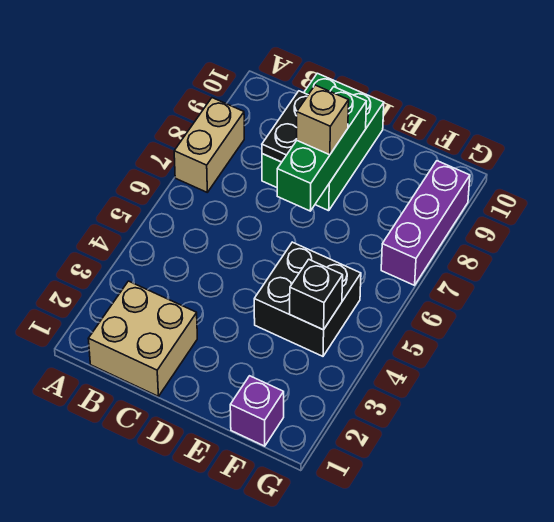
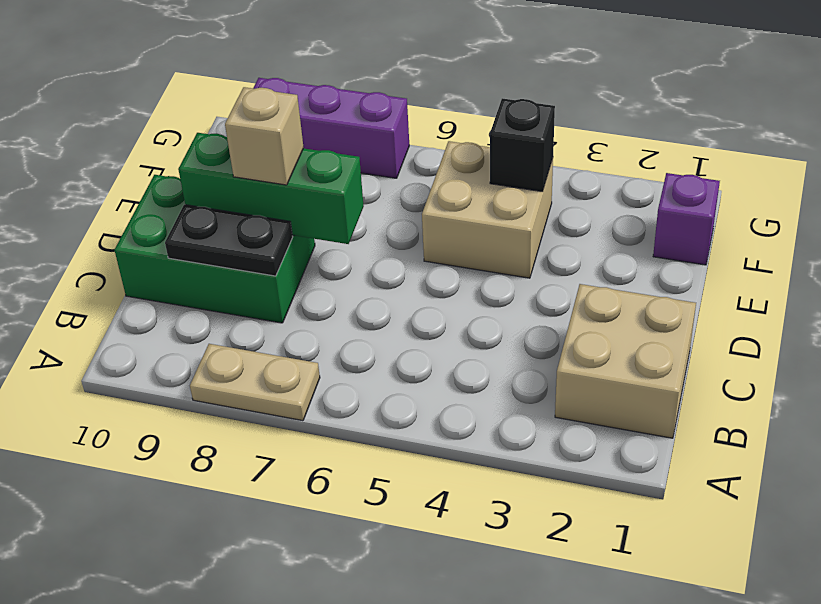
tan brick A7:A8 level 1 -> tan plate A7:A8 level 1
black brick E4:F5 level 1 -> tan brick E4:F5 level 1

